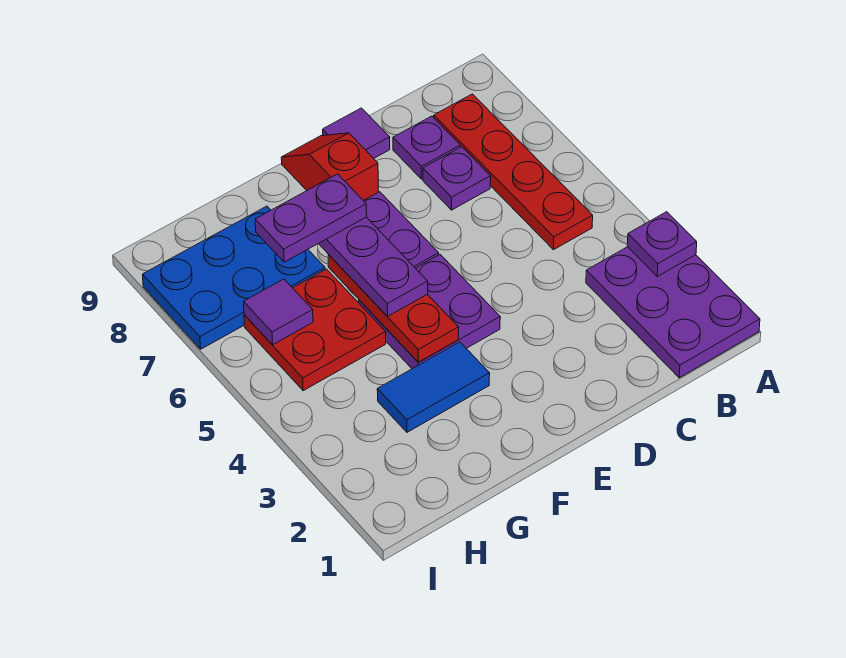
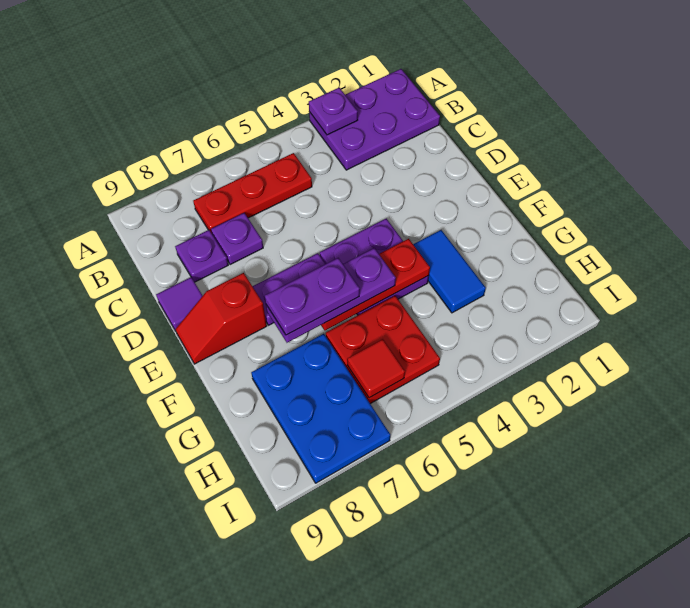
red plate B5:B8 level 1 -> red plate B5:B7 level 1
purple plate F7:G7 level 4 -> purple plate F6:F7 level 4
purple tile H6 level 2 -> red tile H6 level 2

